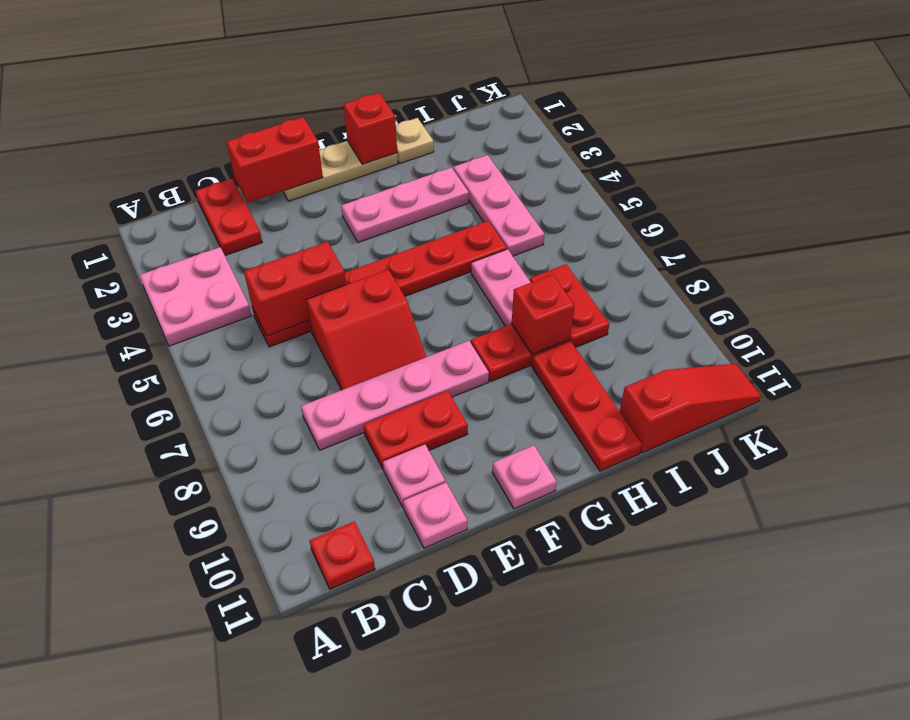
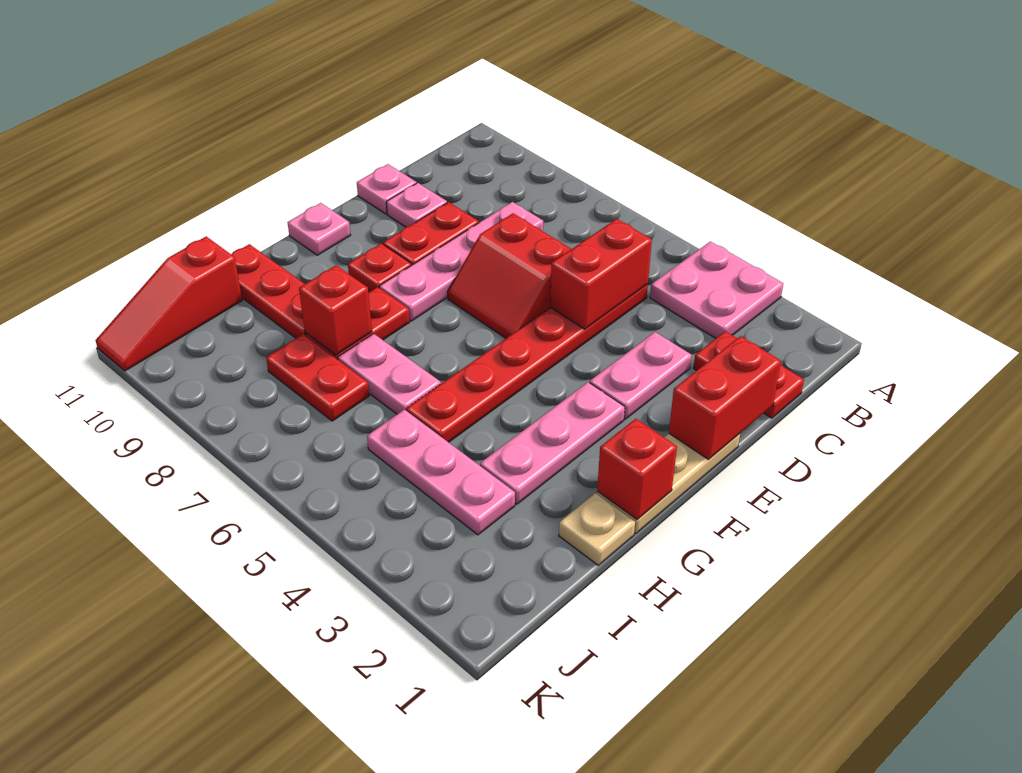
red plate B11 level 1 -> red plate F9 level 1
none -> pink plate D3:E3 level 1
red slope D6:E7 level 1 top 6 -> red slope D6:E7 level 1 top D

